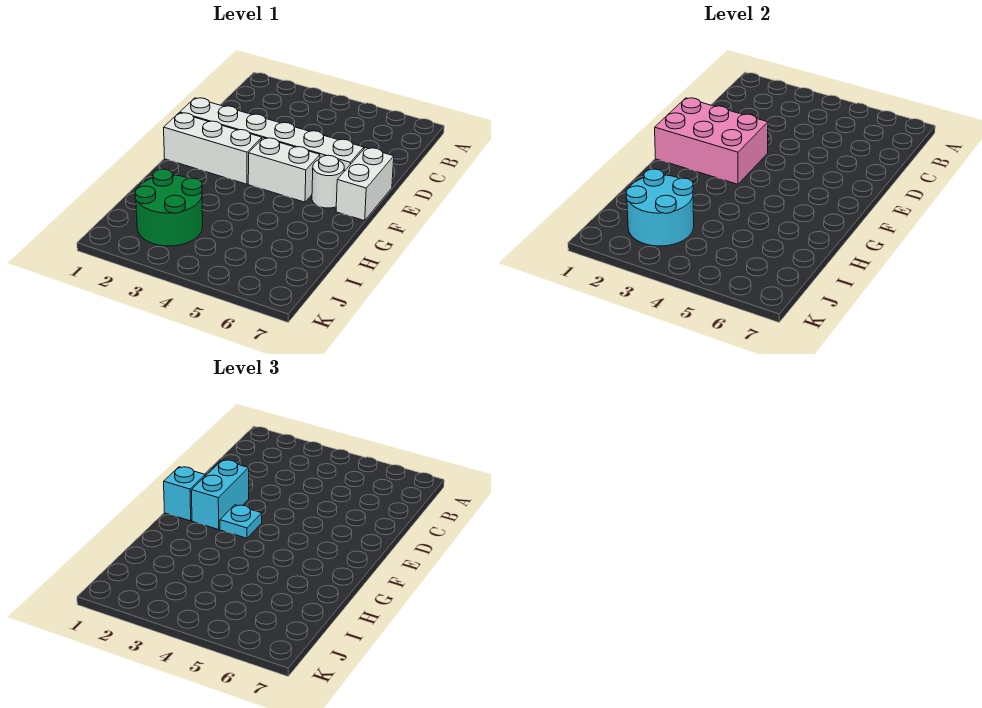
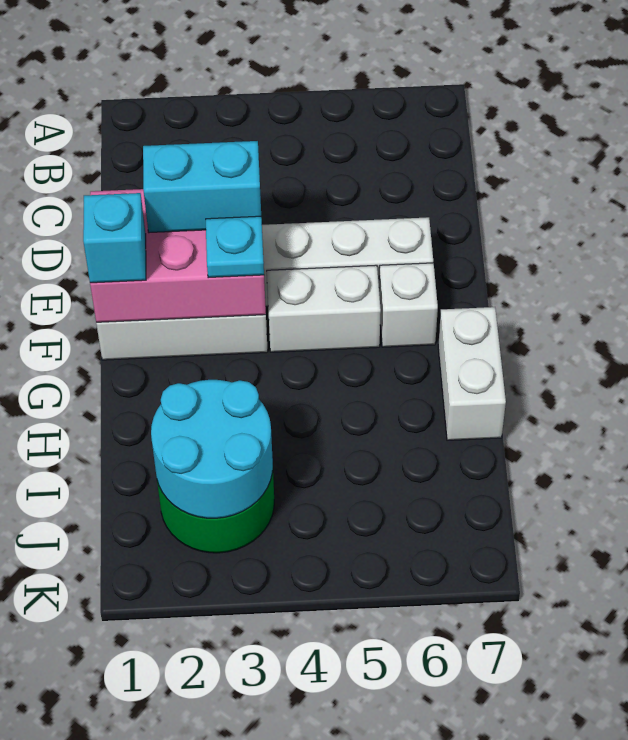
cyan brick E2:F2 level 3 -> cyan brick E2:E3 level 3
white brick E7:F7 level 1 -> white brick G7:H7 level 1
white round brick F6 level 1 -> white brick F6 level 1

